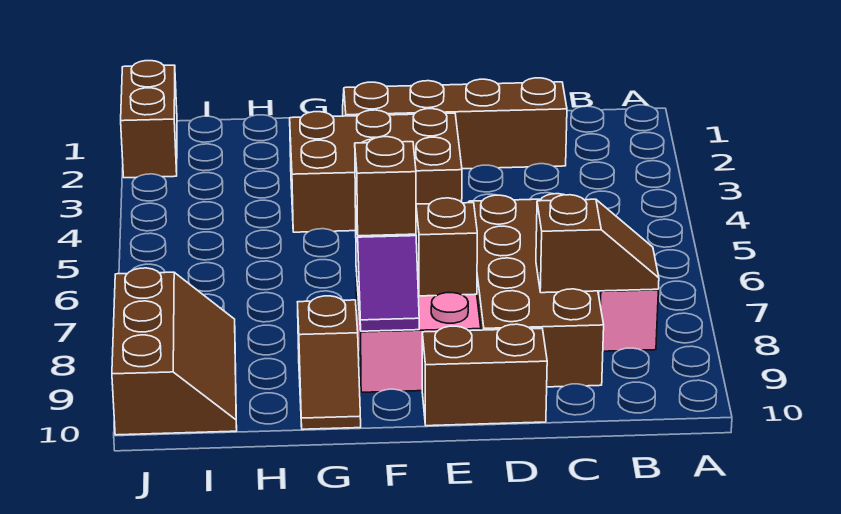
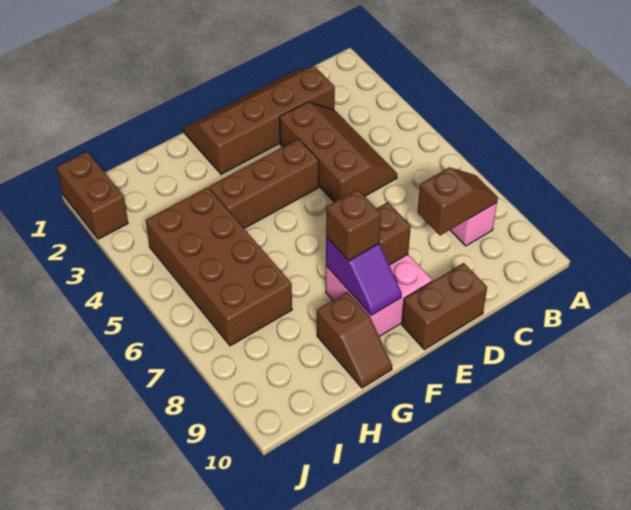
brown brick C6:D9 level 1 -> brown brick H4:I7 level 1
brown brick E3:G4 level 1 -> brown brick E4:G4 level 1
brown slope I8:J10 level 1 top J -> brown slope C3:D5 level 1 top D

